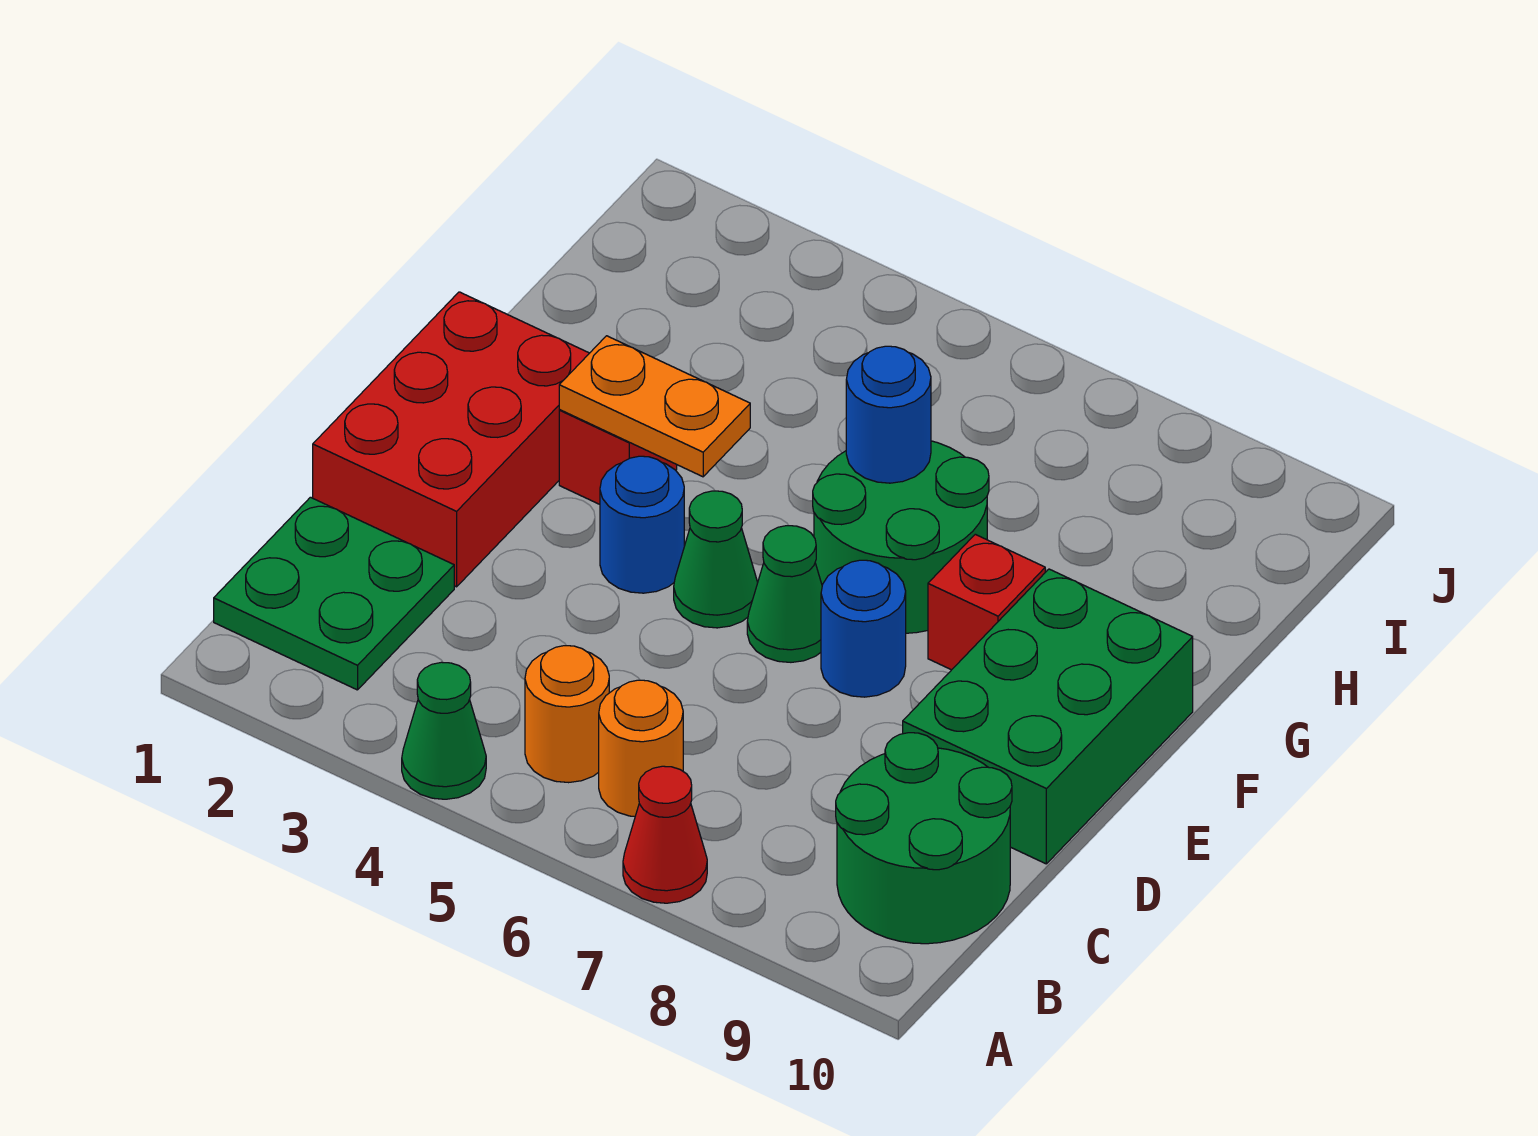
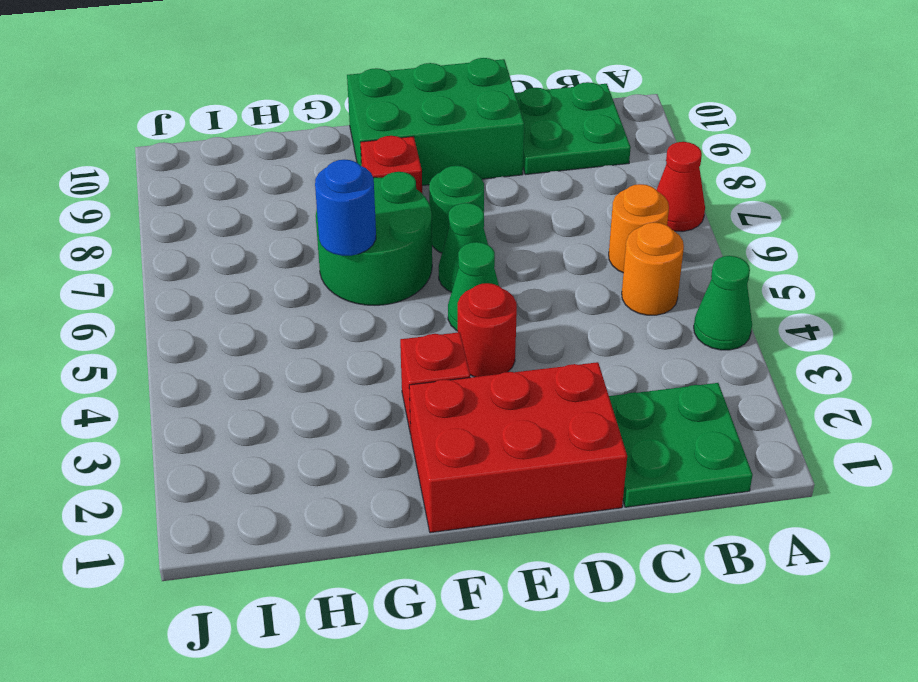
green round brick B9:C10 level 1 -> green plate B9:C10 level 1
blue round brick E4 level 1 -> red round brick E4 level 1
blue round brick E7 level 1 -> green round brick E7 level 1
orange plate F3:F4 level 2 -> none

